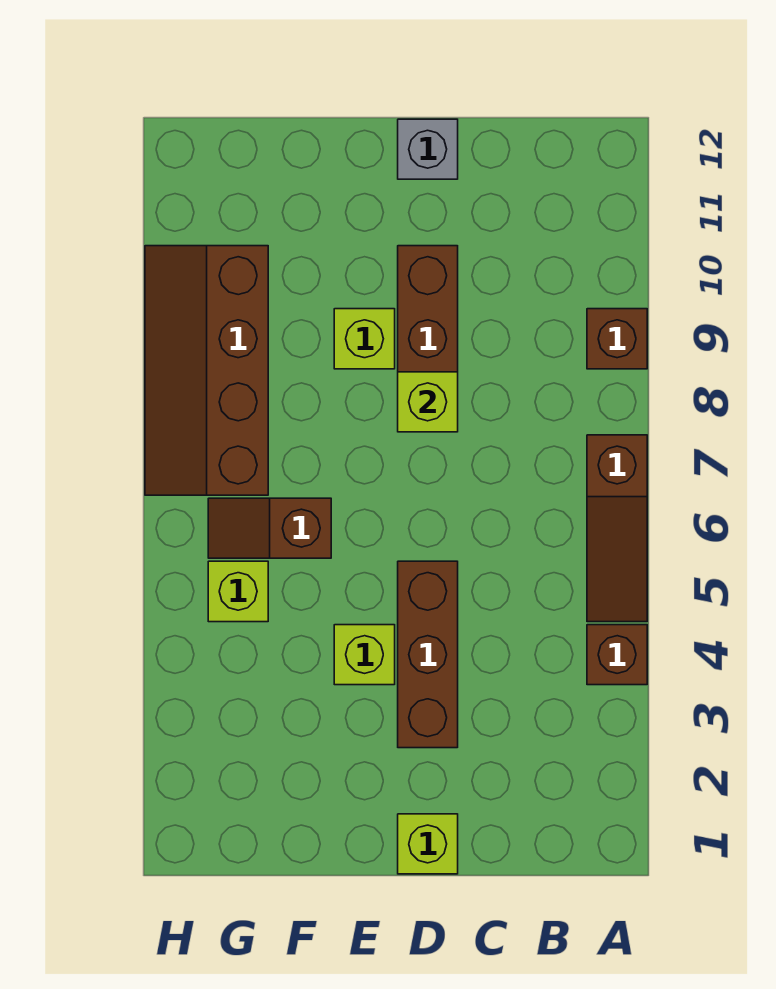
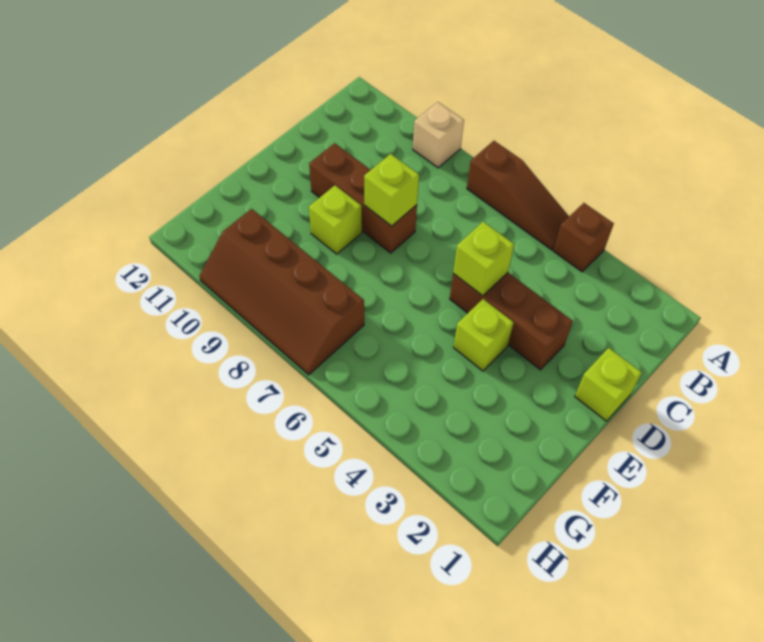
brown brick A9 level 1 -> tan brick A9 level 1
grey brick D12 level 1 -> none
brown slope F6:G6 level 1 top F -> none
lime brick G5 level 1 -> lime brick D5 level 2

